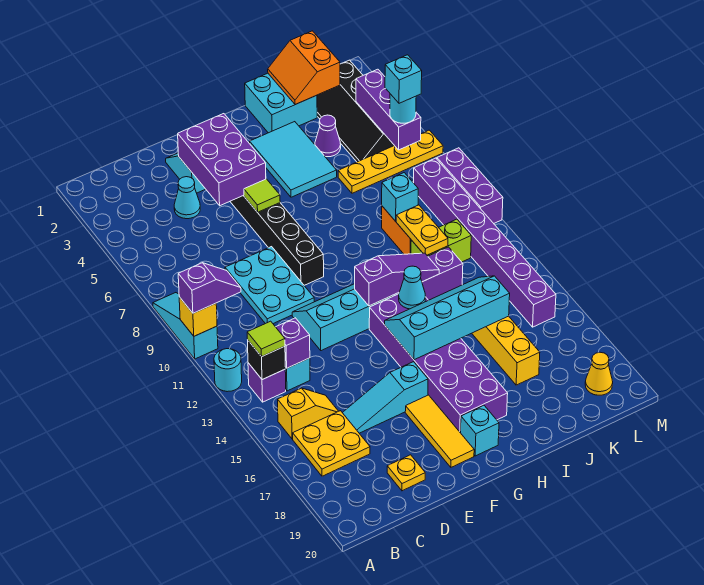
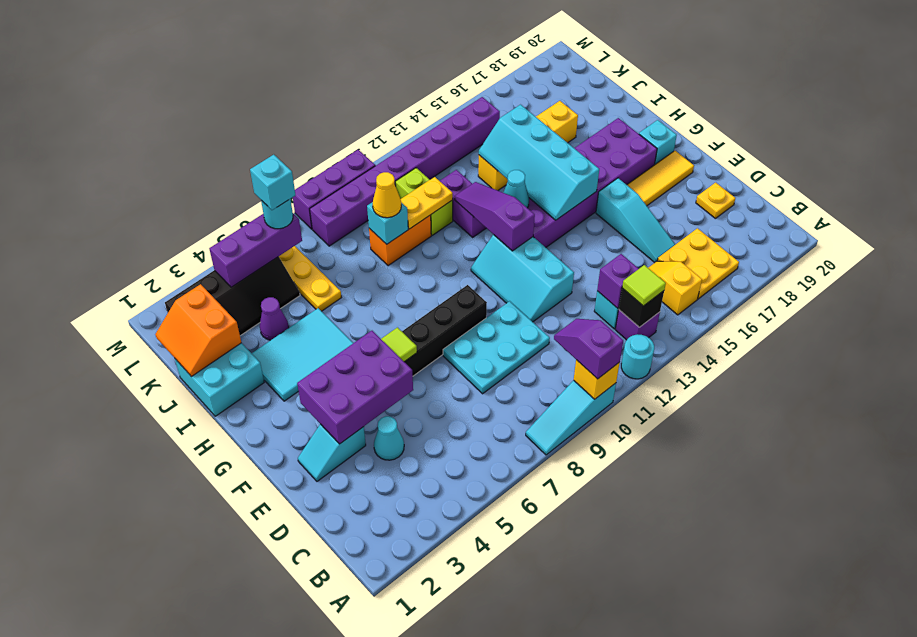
orange slope J1:K2 level 2 top K -> orange slope J1:K2 level 2 top 2
yellow cone L19 level 1 -> yellow cone J9 level 3

